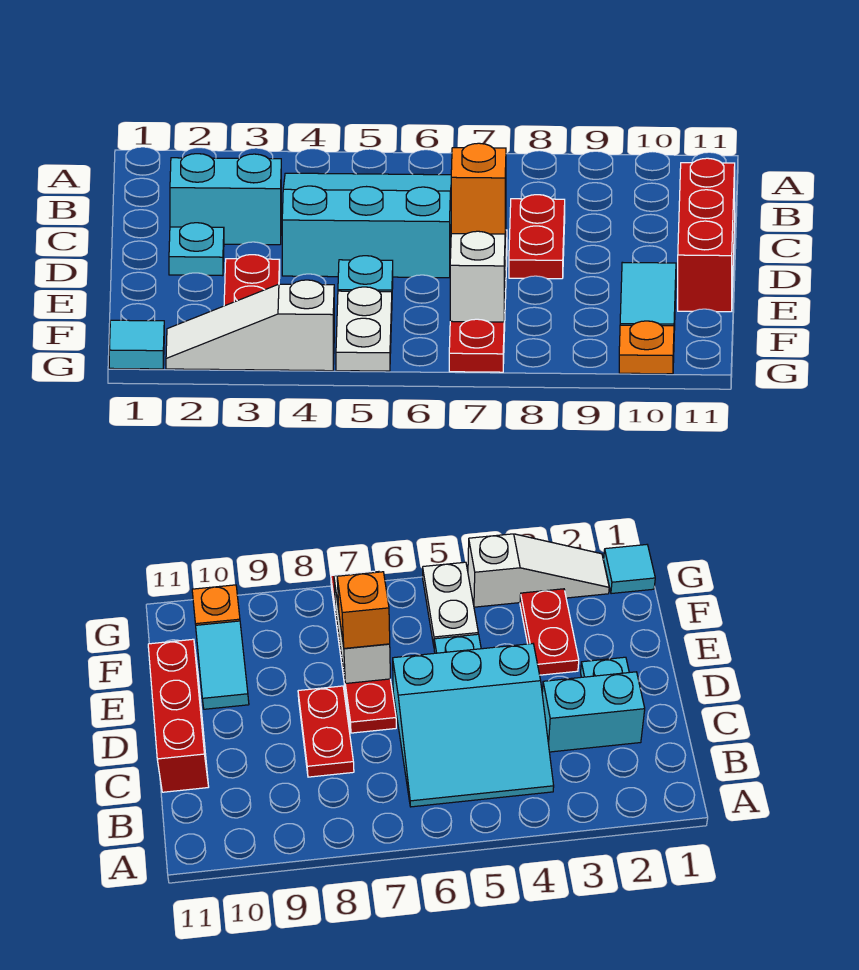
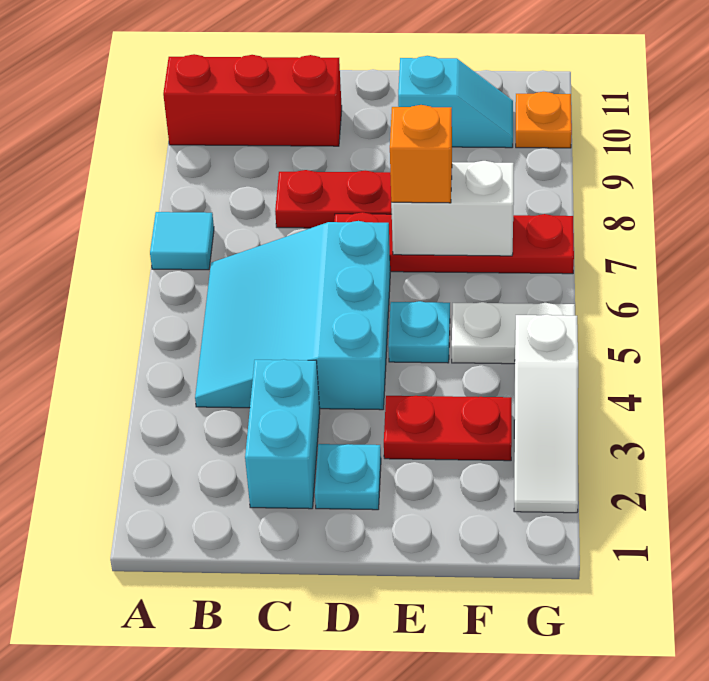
red brick C11:E11 level 1 -> red brick A10:C10 level 1
cyan tile E10:F10 level 1 -> cyan slope E10:F10 level 1 top E
cyan tile G1 level 1 -> cyan tile A7 level 1

